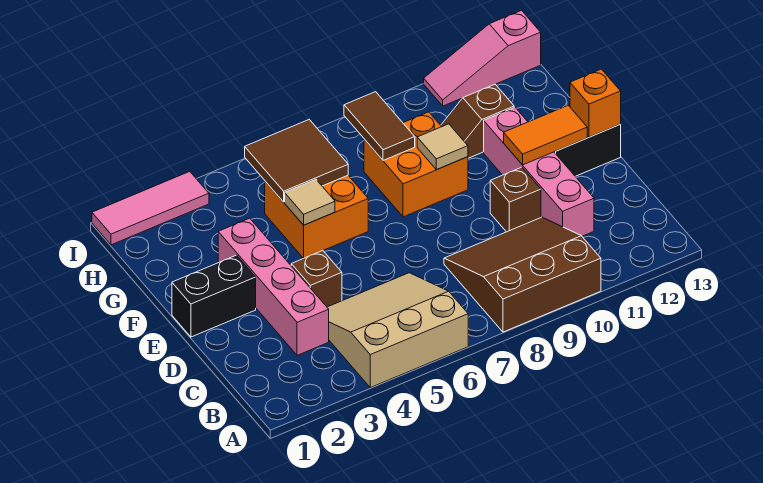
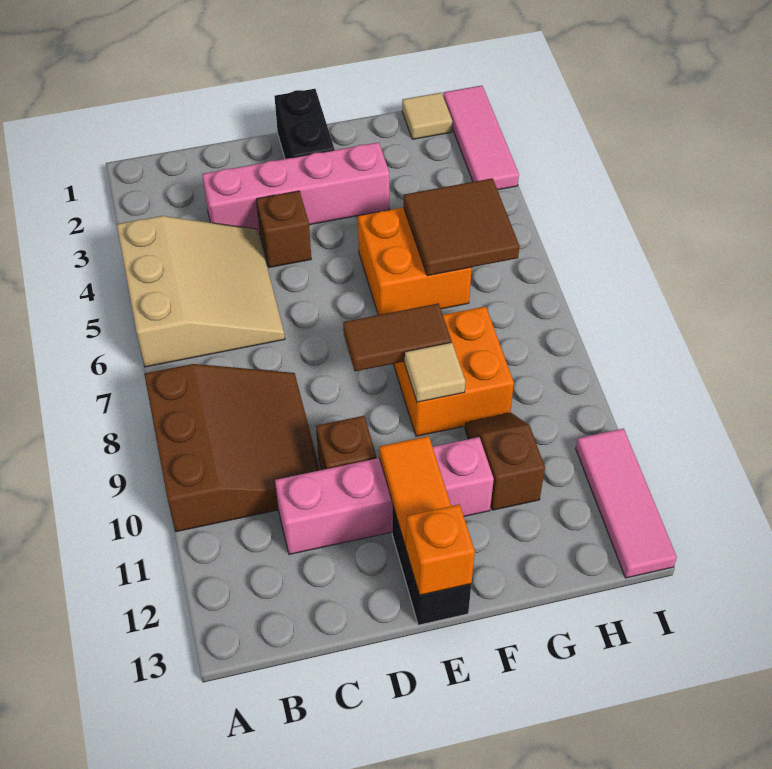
tan tile F5 level 2 -> tan tile H1 level 1
brown tile G8:H8 level 2 -> brown tile E8:F8 level 2
pink slope I11:I13 level 1 top 13 -> pink tile I11:I13 level 1

